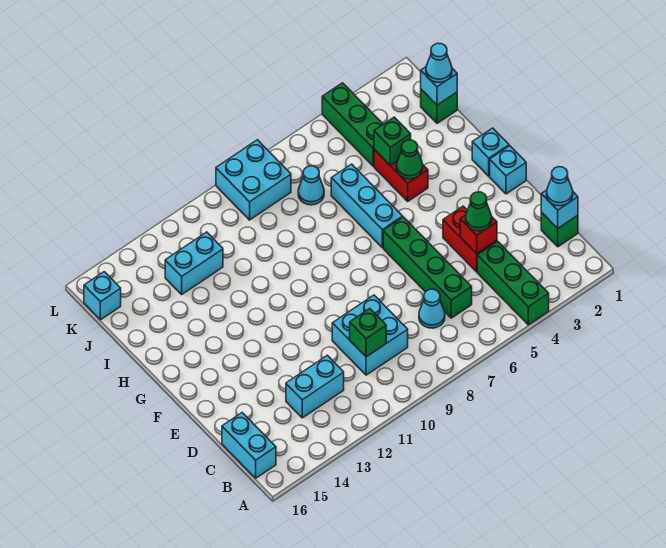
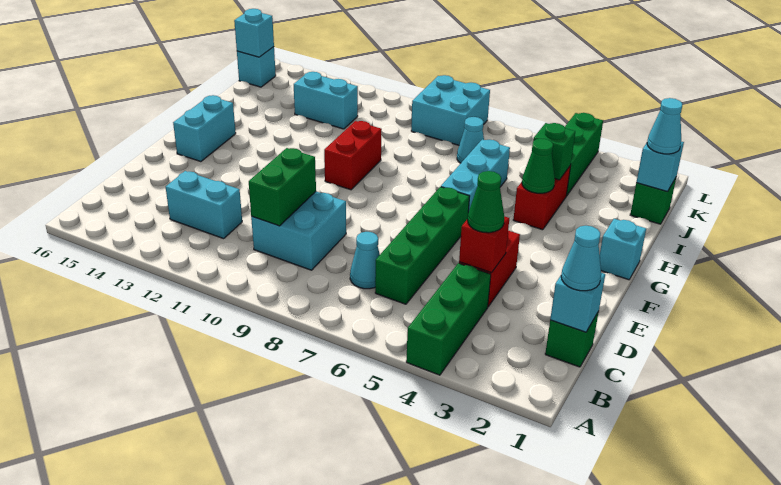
cyan brick B16:C16 level 1 -> cyan brick F15:G15 level 1
green brick C10 level 2 -> green brick C10:D10 level 2
cyan brick F1 level 1 -> cyan brick K16 level 2
none -> red brick G10:H10 level 1

